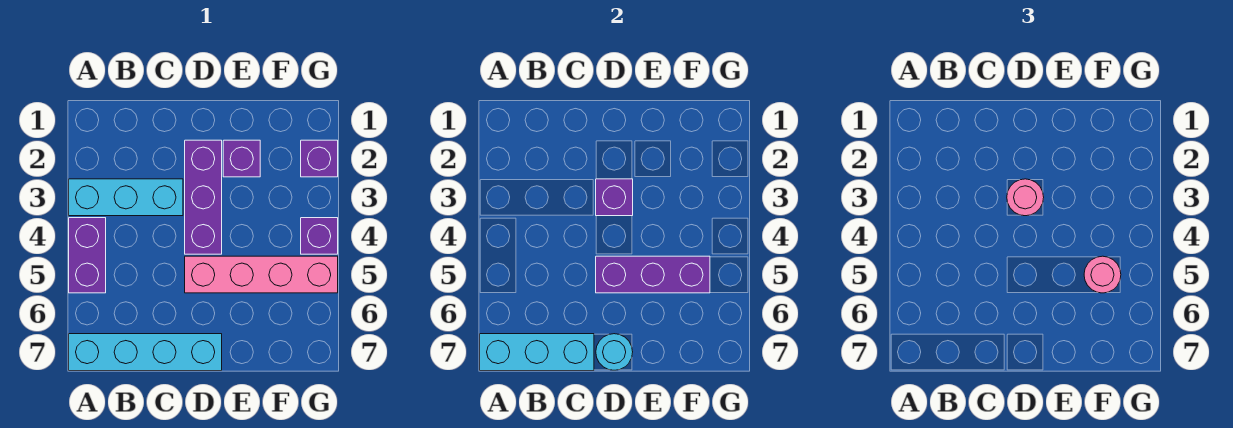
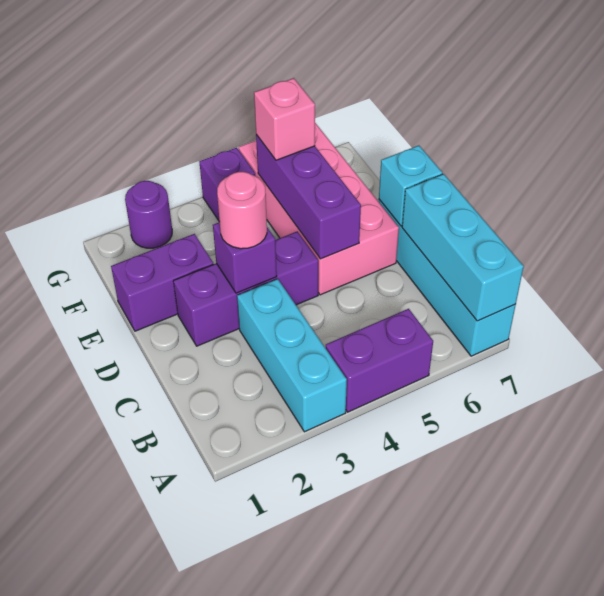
pink brick D5:G5 level 1 -> pink brick D5:G6 level 1
cyan round brick D7 level 2 -> cyan brick D7 level 2
purple brick E2 level 1 -> purple brick E1:E2 level 1
pink round brick F5 level 3 -> pink brick F5 level 3
purple brick G2 level 1 -> purple round brick G2 level 1

